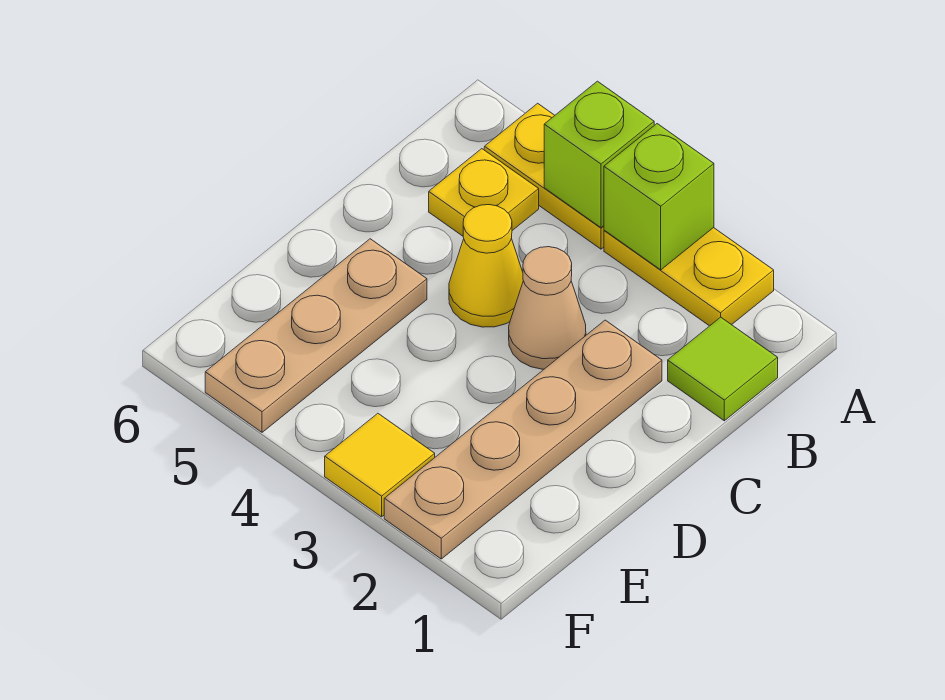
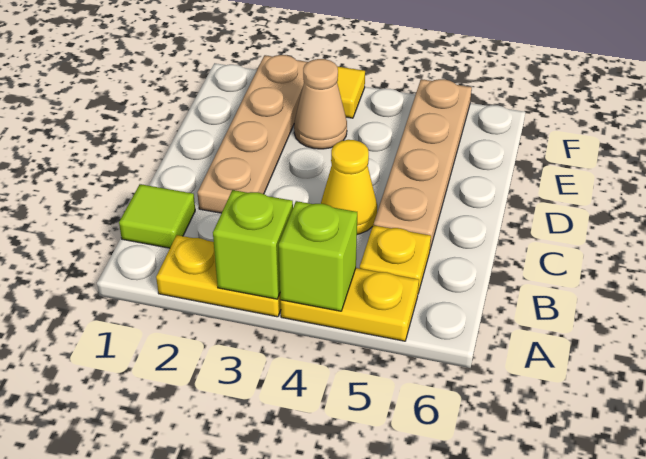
tan cone C3 level 1 -> tan cone E3 level 1
tan plate D5:F5 level 1 -> tan plate C5:F5 level 1

